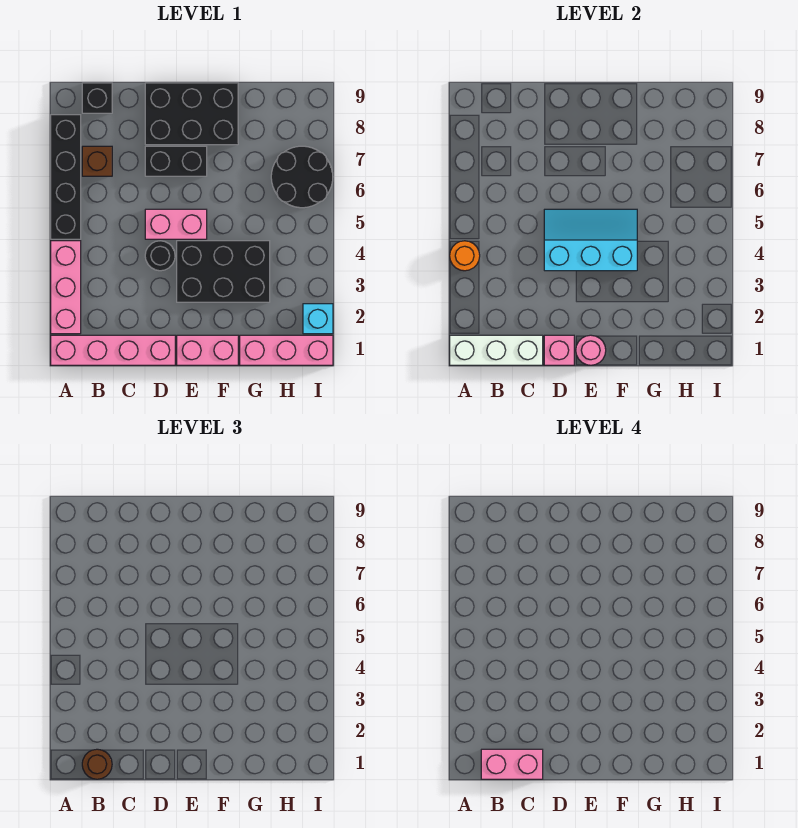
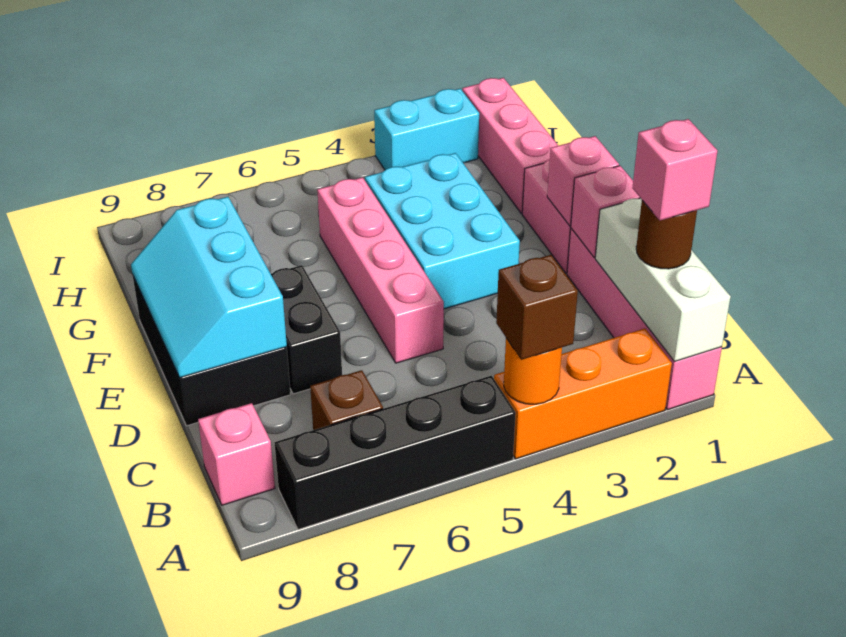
pink brick A2:A4 level 1 -> orange brick A2:A4 level 1
none -> brown brick A4 level 3
pink brick B1:C1 level 4 -> pink brick B1 level 4
black brick B9 level 1 -> pink brick B9 level 1
black round brick D4 level 1 -> none
cyan slope D4:F5 level 2 top 4 -> cyan slope D8:F9 level 2 top 8
pink brick D5:E5 level 1 -> pink brick D5:G5 level 1
pink round brick E1 level 2 -> pink brick E1 level 2
black brick E3:G4 level 1 -> cyan brick E3:G4 level 1
black round brick H6:I7 level 1 -> none
cyan brick I2 level 1 -> cyan brick I2:I3 level 1

